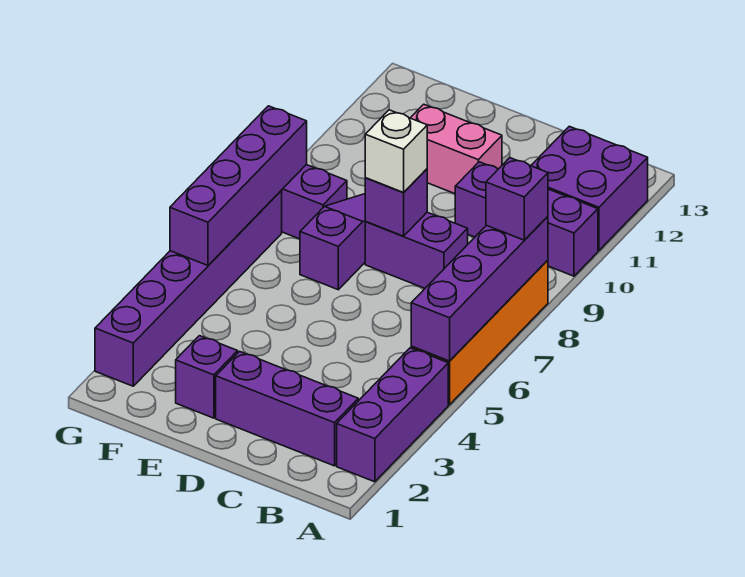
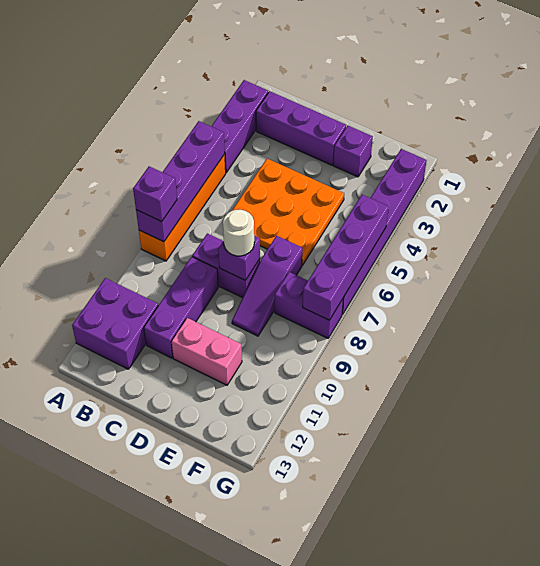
purple brick A10:C10 level 1 -> purple brick C9:C11 level 1
none -> orange plate C4:E6 level 1
white brick D8 level 3 -> white round brick D8 level 3

